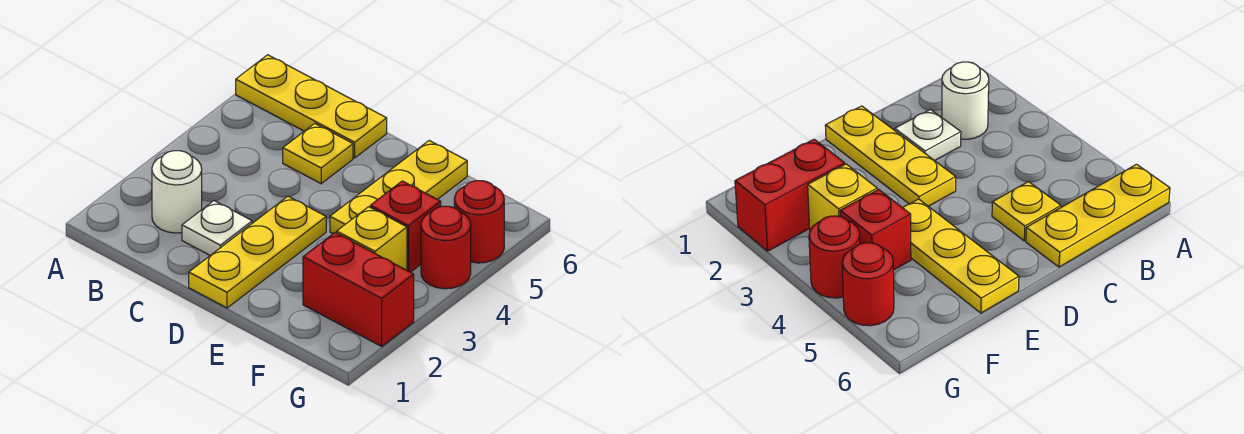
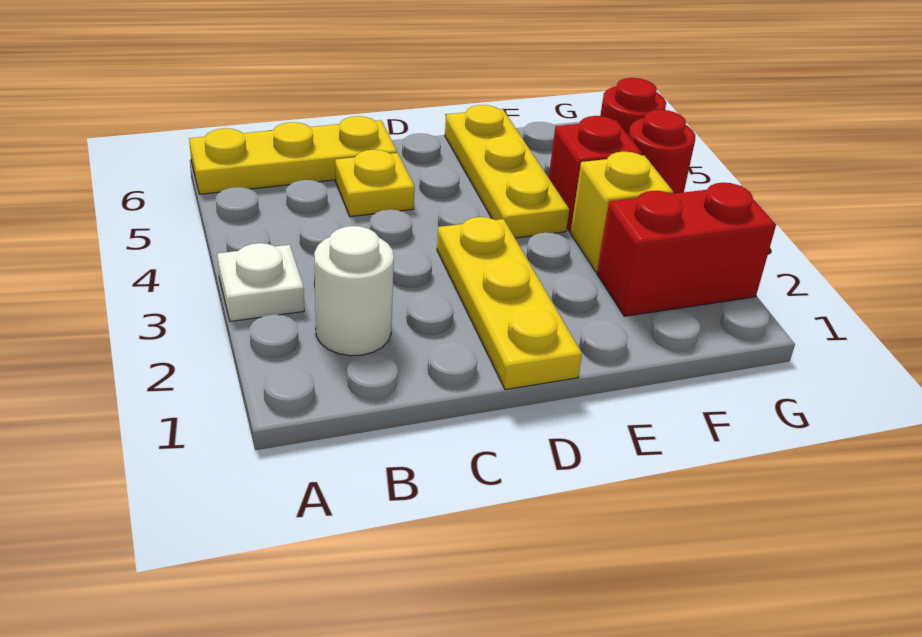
white plate C2 level 1 -> white plate A3 level 1

